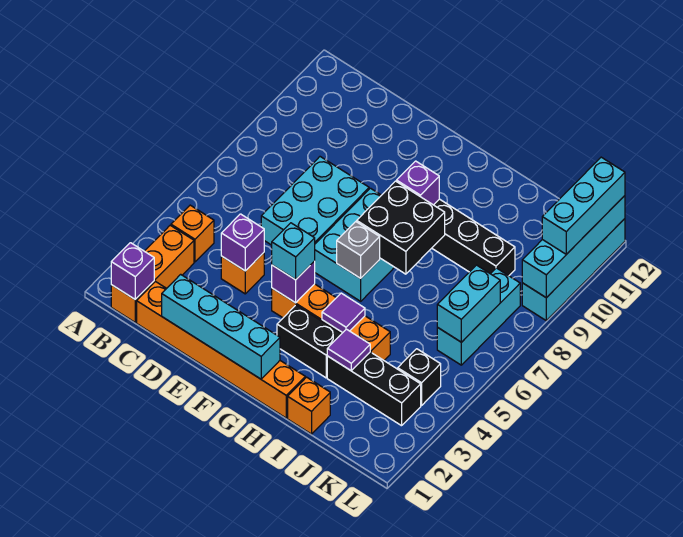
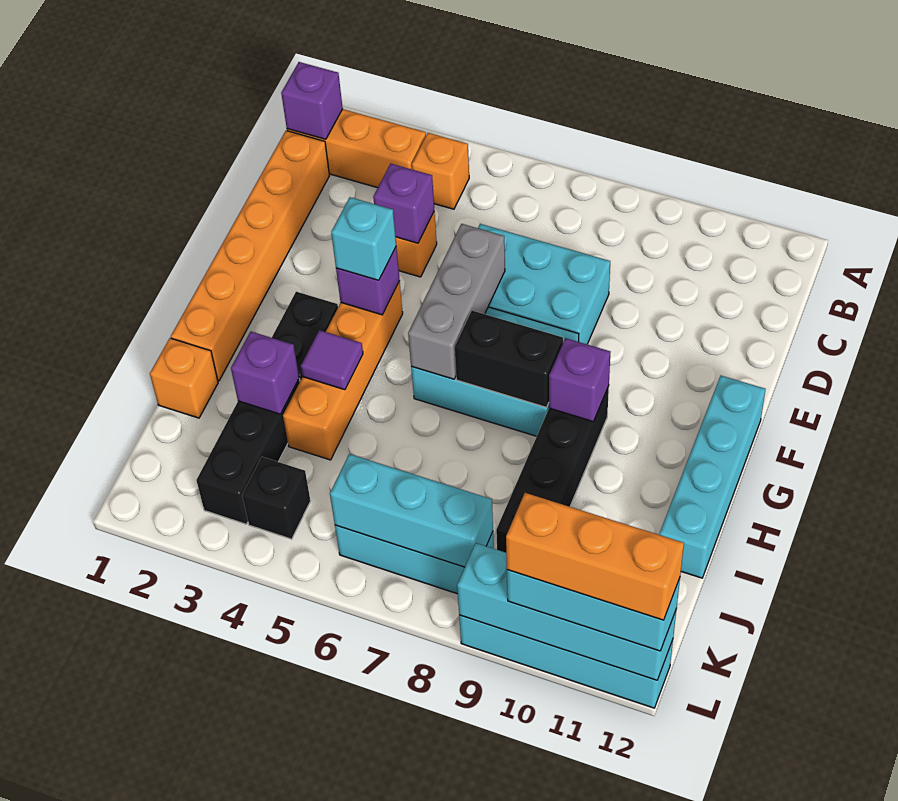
cyan brick D1:G1 level 2 -> cyan brick F12:I12 level 1
grey brick G6 level 2 -> grey brick E6:G6 level 2
black brick G7:H8 level 2 -> black brick G7:G8 level 2
purple tile I3 level 2 -> purple brick I3 level 2
cyan brick K6:K7 level 2 -> cyan brick K6:K8 level 2
none -> orange brick L10:L12 level 4

